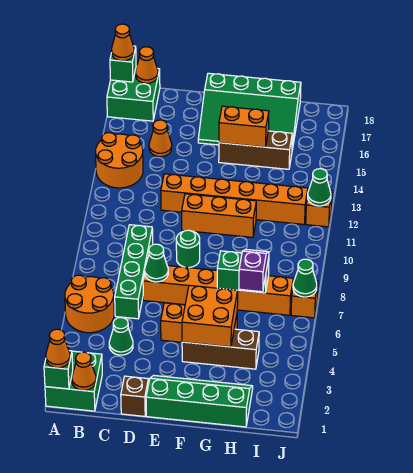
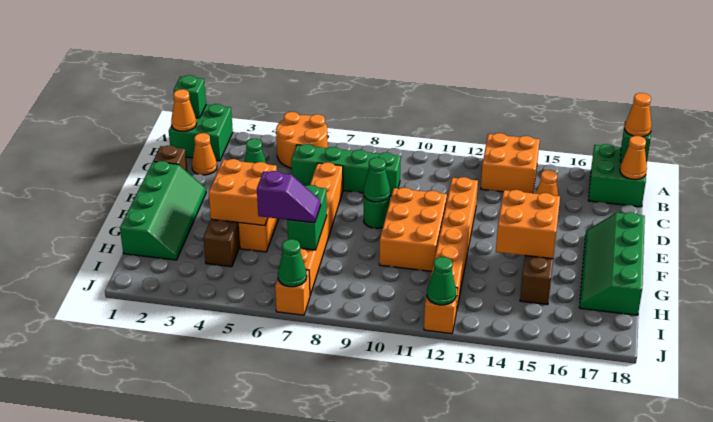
orange cone A1 level 3 -> orange cone C2 level 1
orange round brick A13:B14 level 1 -> orange brick A13:B14 level 1
green cone D7 level 2 -> green cone E9 level 2
orange brick E11:G11 level 1 -> orange brick E10:G11 level 1
green slope E16:H18 level 1 top 18 -> green slope E17:H18 level 1 top 18
orange brick F15:G15 level 2 -> orange brick F14:G15 level 2

